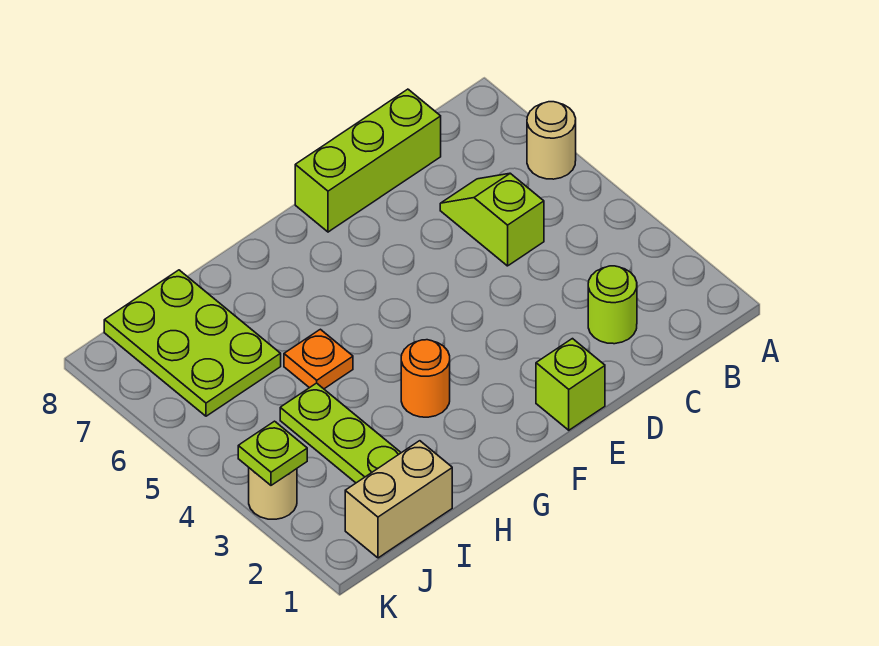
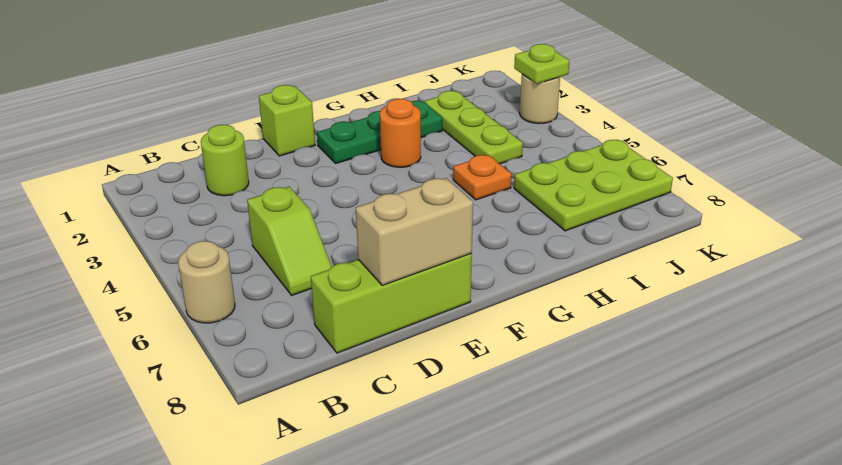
none -> green plate F2:H2 level 1
tan brick I1:J1 level 1 -> tan brick D8:E8 level 2
lime plate I6:J8 level 1 -> lime plate I6:K7 level 1

